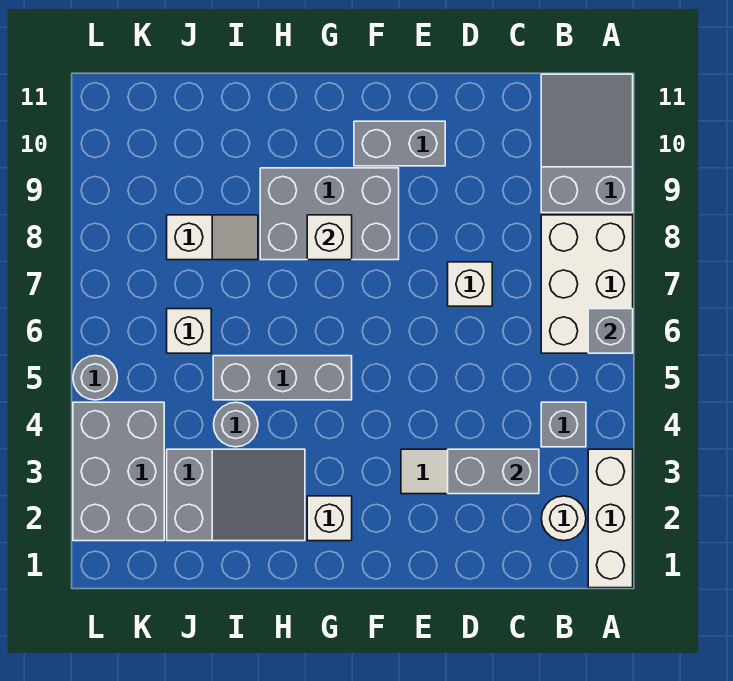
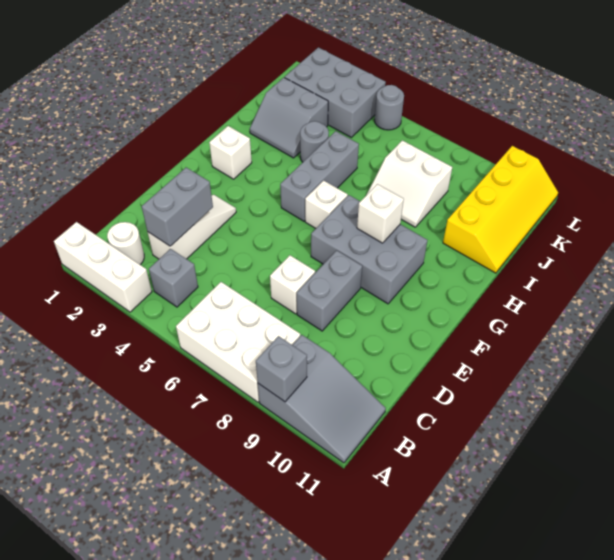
grey brick A6 level 2 -> grey brick A9 level 2
grey brick E10:F10 level 1 -> grey brick D8:E8 level 1
grey brick F8:H9 level 1 -> grey brick F7:G9 level 1
grey slope H2:J3 level 1 top J -> grey slope I2:J3 level 1 top J
white slope I8:J8 level 1 top J -> white slope I7:J8 level 1 top J
none -> yellow slope I10:L11 level 1 top 10
white brick J6 level 1 -> white brick G6 level 1

